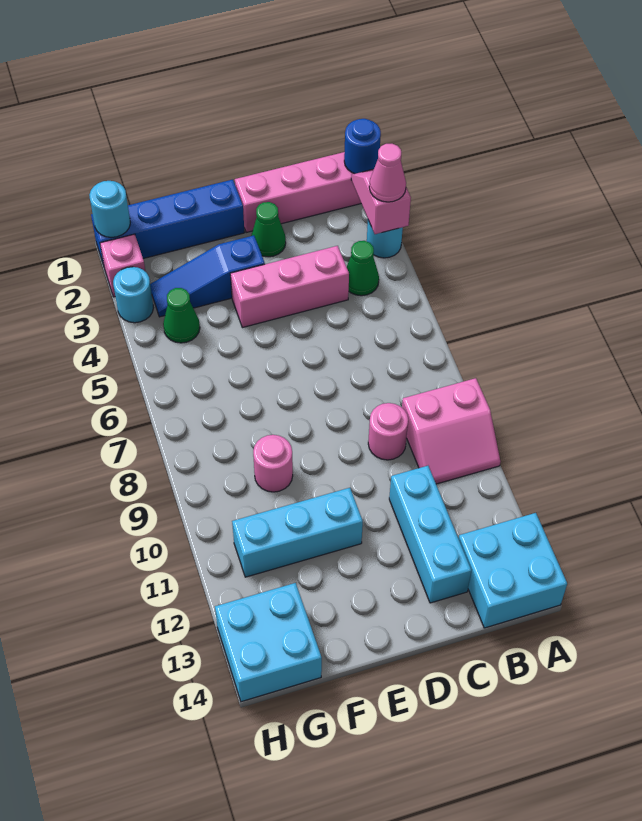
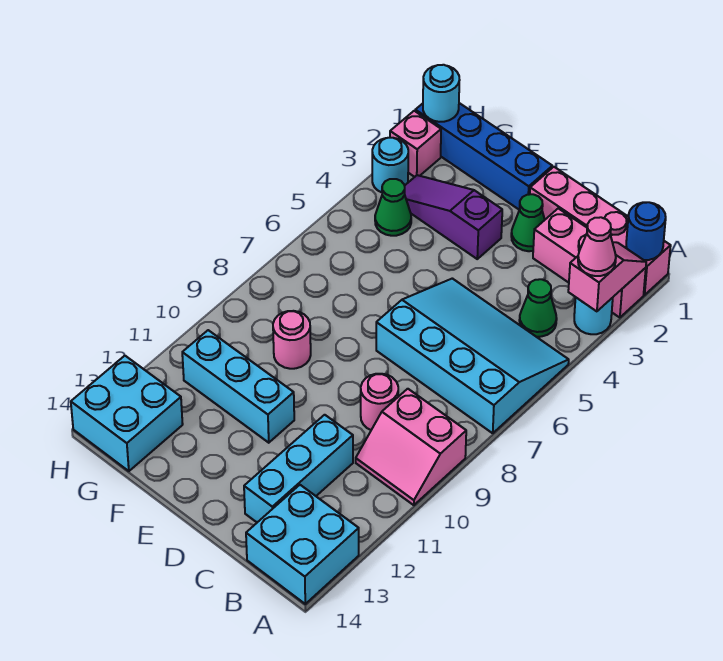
none -> cyan slope A5:D7 level 1 top 7
pink brick C4:E4 level 1 -> pink brick A2:C2 level 1
blue slope E3:G3 level 1 top E -> purple slope E3:G3 level 1 top E

